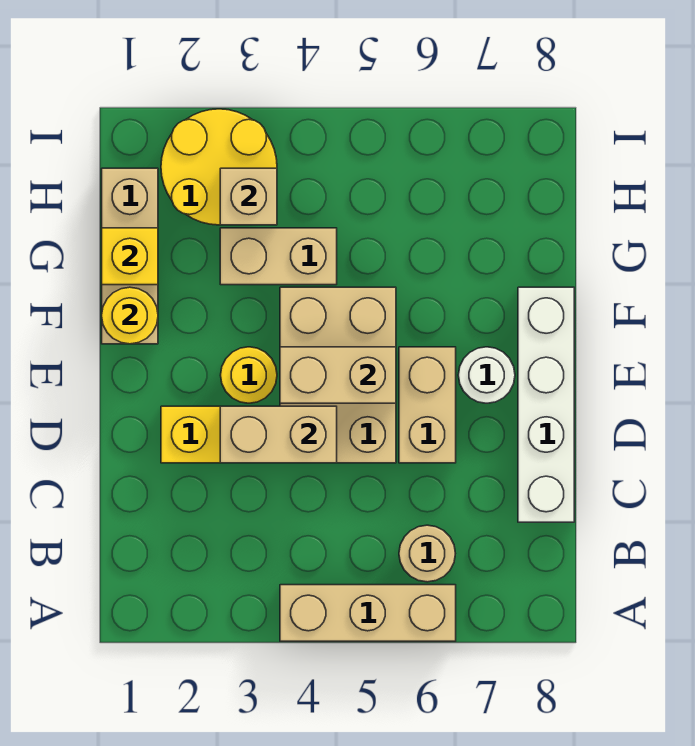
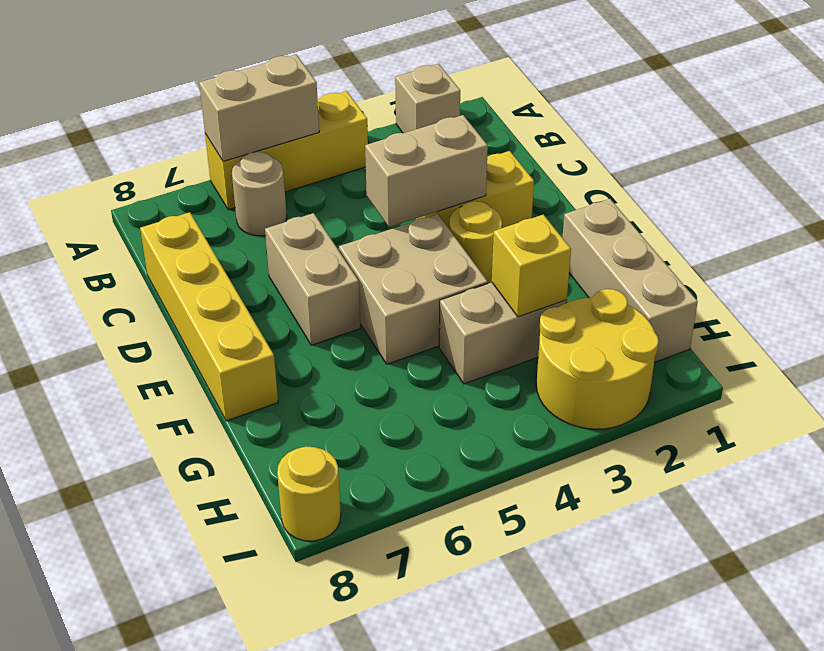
tan brick A4:A6 level 1 -> yellow brick A4:A6 level 1
white brick C8:F8 level 1 -> yellow brick C8:F8 level 1
tan brick D4:F5 level 1 -> tan brick E4:F5 level 1
tan brick E4:E5 level 2 -> tan brick A5:A6 level 2
white round brick E7 level 1 -> none
yellow round brick F1 level 2 -> yellow round brick I8 level 1
yellow brick G1 level 2 -> yellow brick G3 level 2
tan brick H3 level 2 -> tan brick A2 level 1

